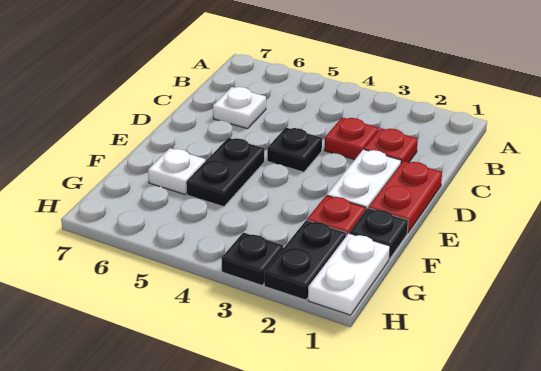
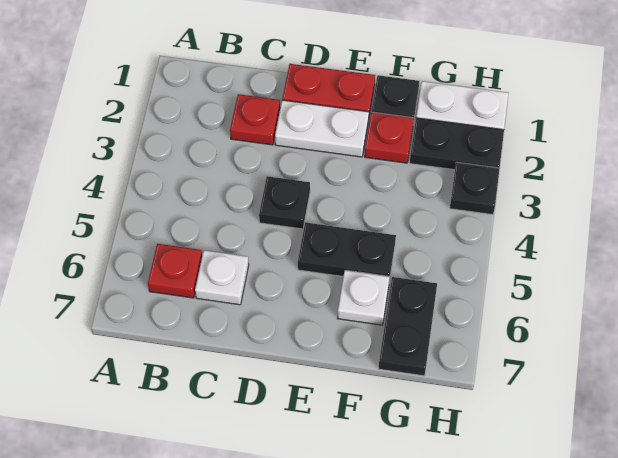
red plate C3 level 1 -> red plate B6 level 1
none -> black plate G6:G7 level 1

